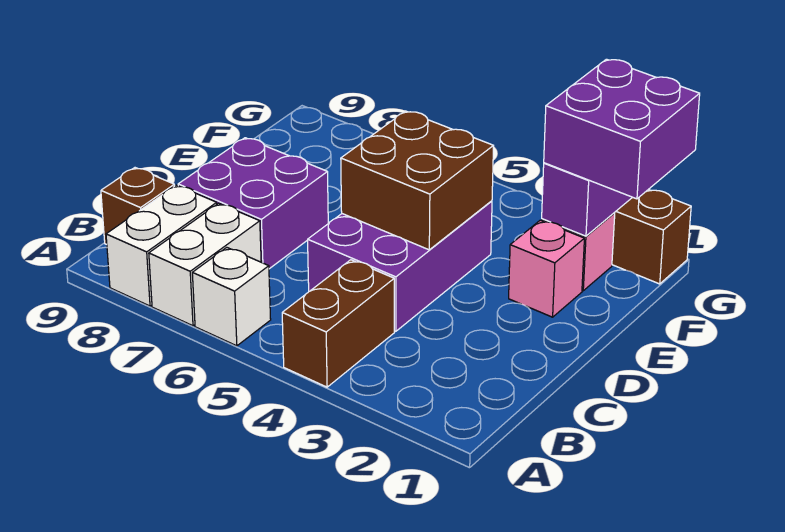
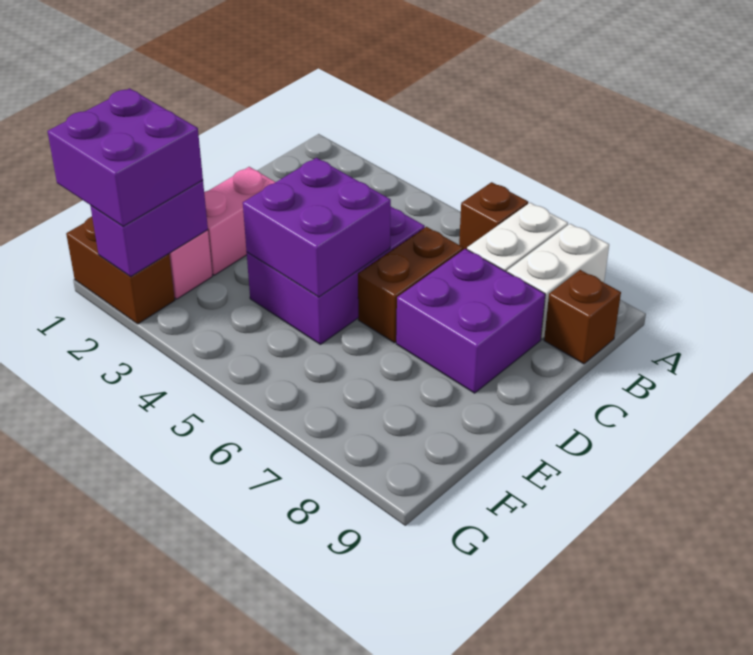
brown brick A4:B4 level 1 -> brown brick C6:D6 level 1
white brick A6 level 1 -> brown brick A6 level 1
brown brick D4:E5 level 2 -> purple brick D4:E5 level 2
pink brick E2 level 1 -> pink brick D2:E2 level 1

